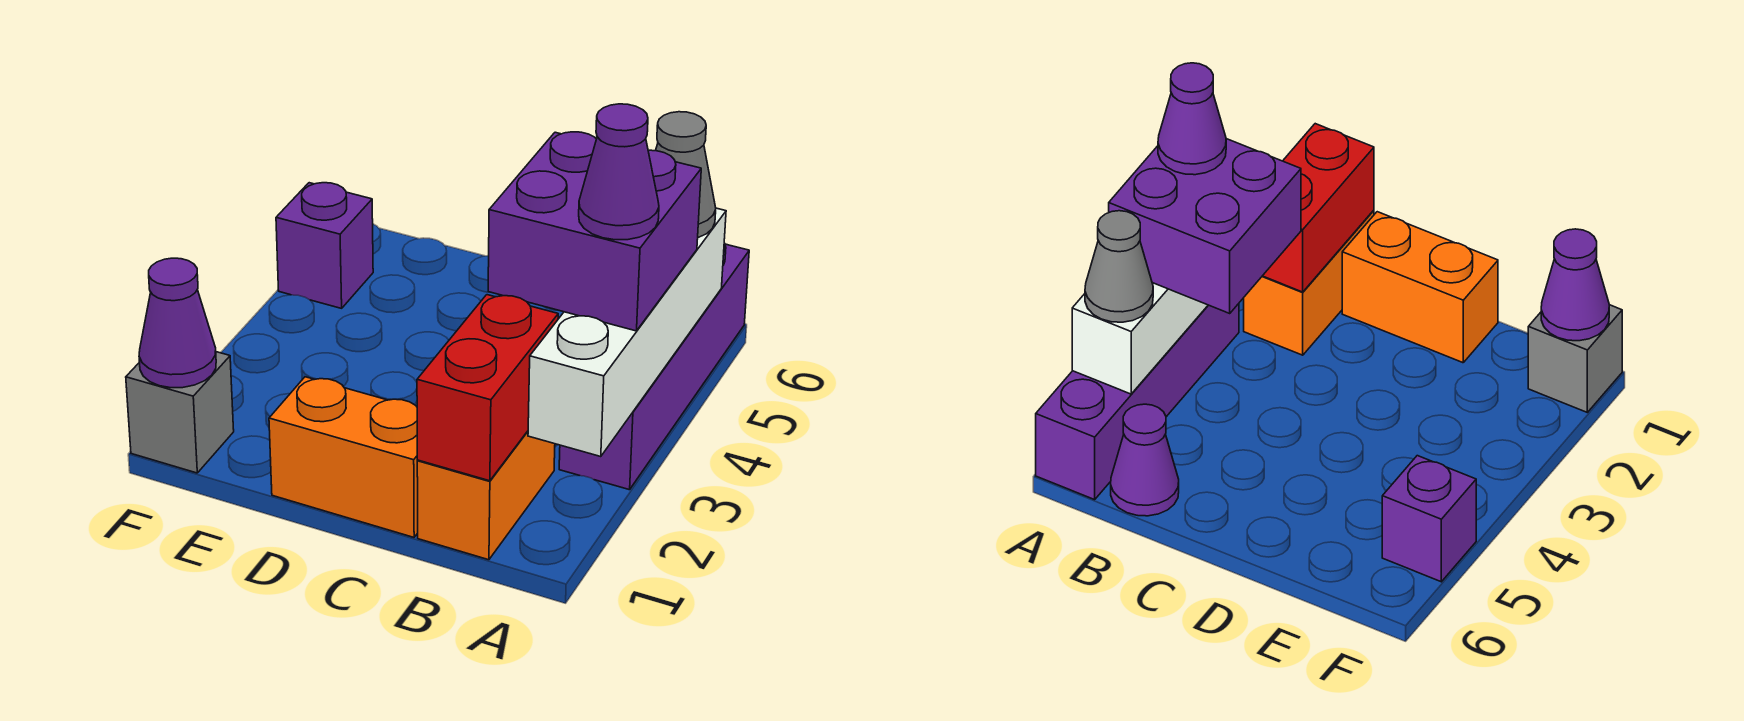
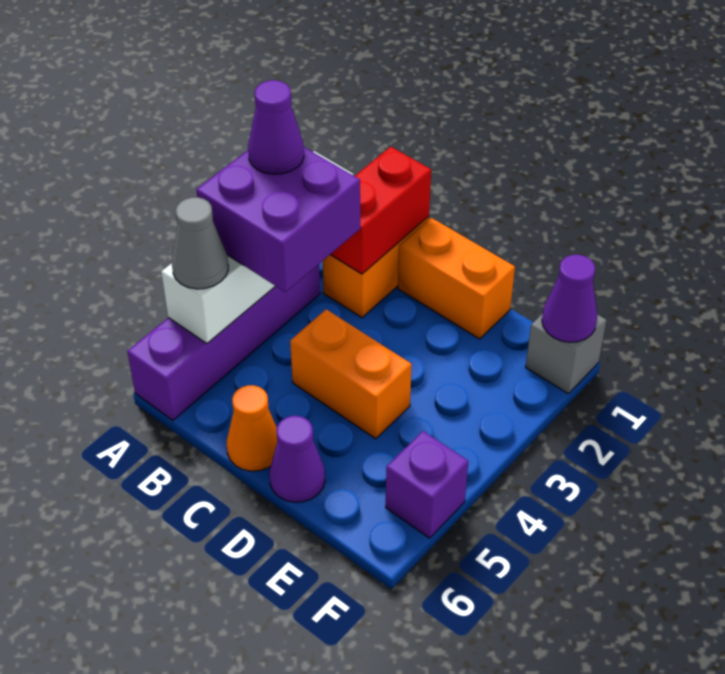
purple cone B6 level 1 -> purple cone D6 level 1
none -> orange brick C4:D4 level 1
none -> orange cone C6 level 1

